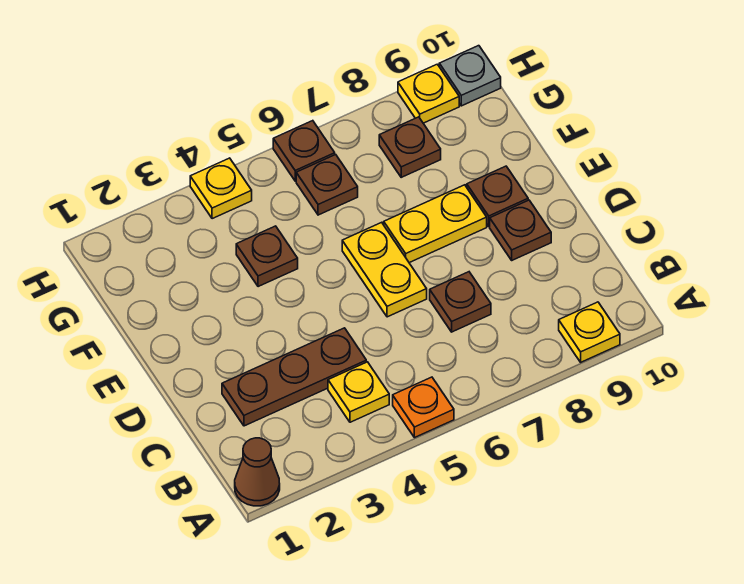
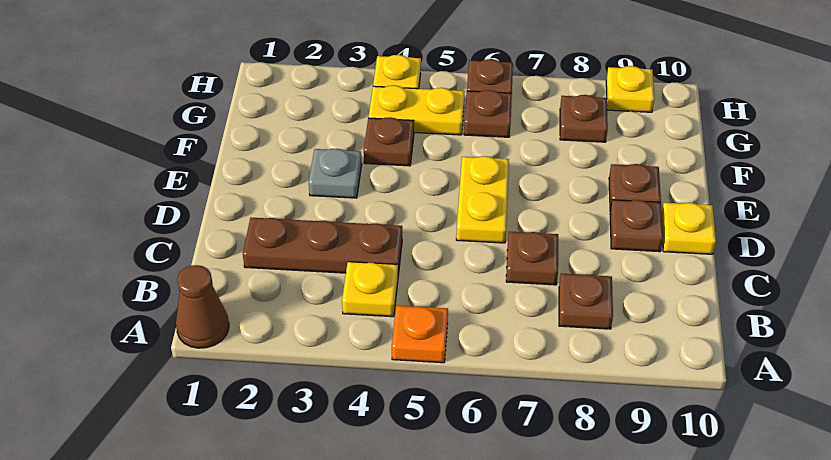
yellow plate A9 level 1 -> yellow plate D10 level 1
none -> brown plate B8 level 1
yellow plate E7:E8 level 1 -> yellow plate G4:G5 level 1
grey plate H10 level 1 -> grey plate E3 level 1

